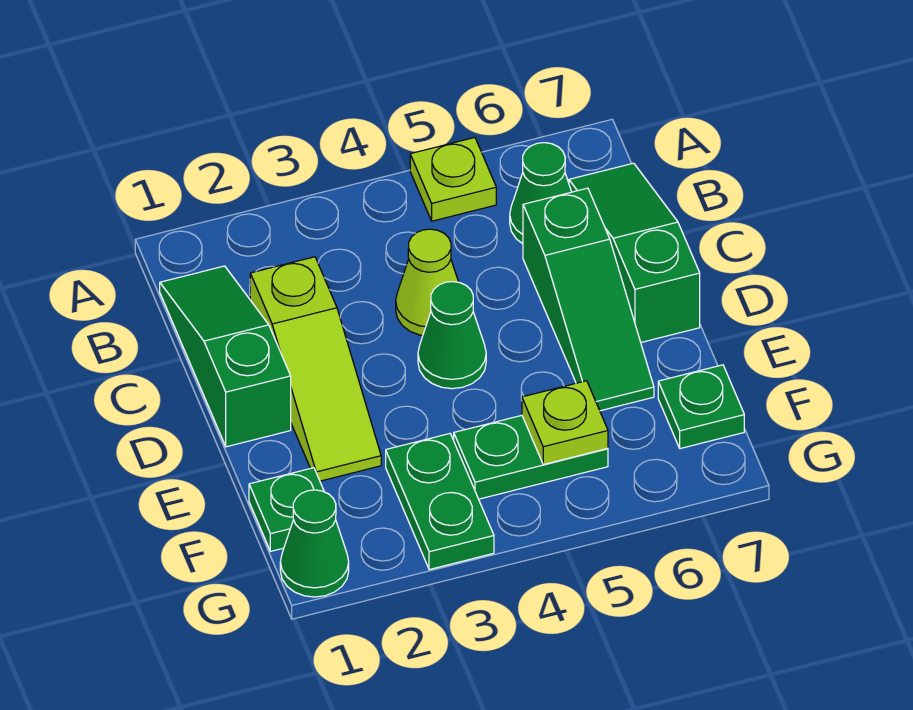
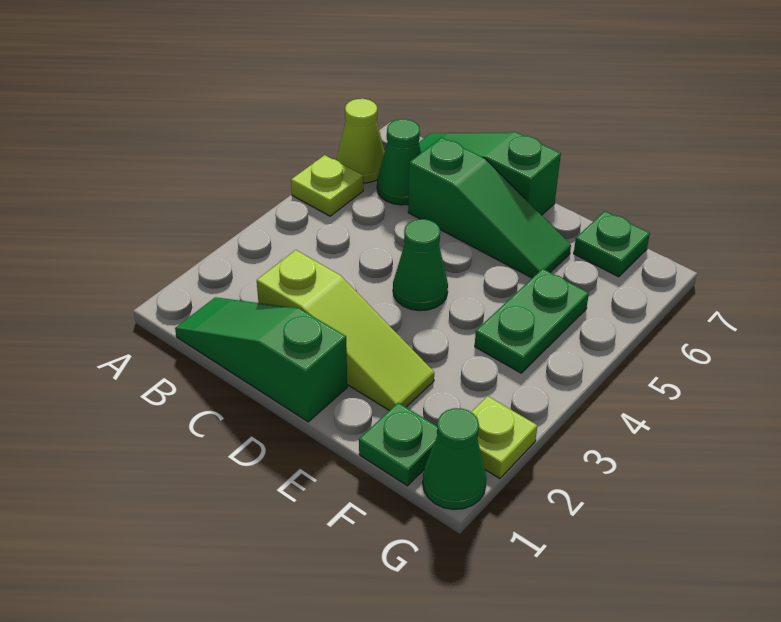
lime cone C4 level 1 -> lime cone A6 level 1
green plate F3:G3 level 1 -> none
lime plate F5 level 2 -> lime plate G2 level 1

